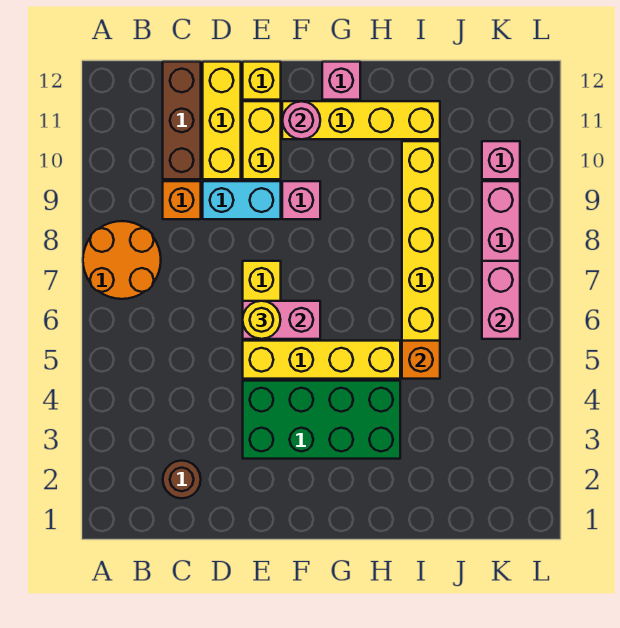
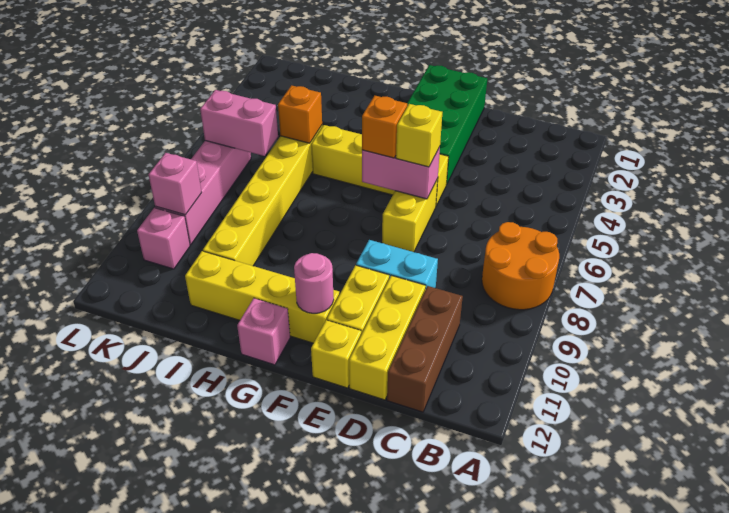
brown round brick C2 level 1 -> none
orange brick C9 level 1 -> orange brick F6 level 3
green brick E3:H4 level 1 -> green brick E1:F4 level 1
yellow round brick E6 level 3 -> yellow brick E6 level 3
pink brick F9 level 1 -> pink brick K9 level 2
pink brick K6:K7 level 2 -> pink brick J6:K6 level 2

